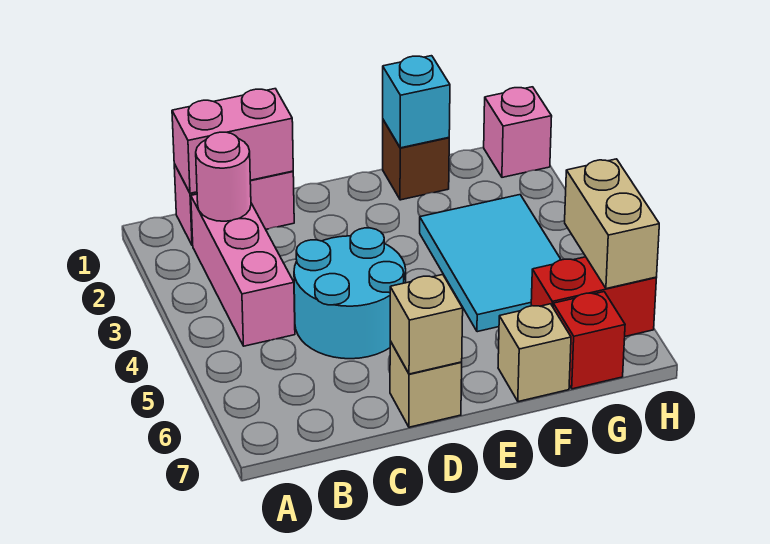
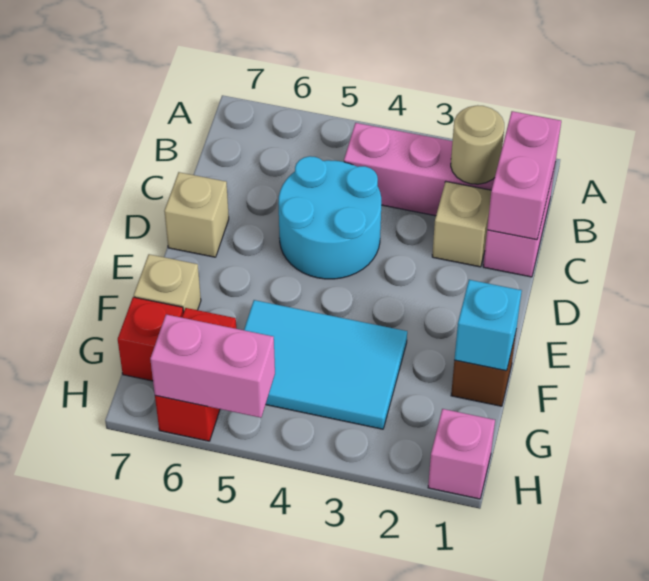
pink round brick B2 level 2 -> tan round brick B2 level 2
tan brick D7 level 2 -> tan brick C2 level 1
tan brick H5:H6 level 2 -> pink brick H5:H6 level 2

